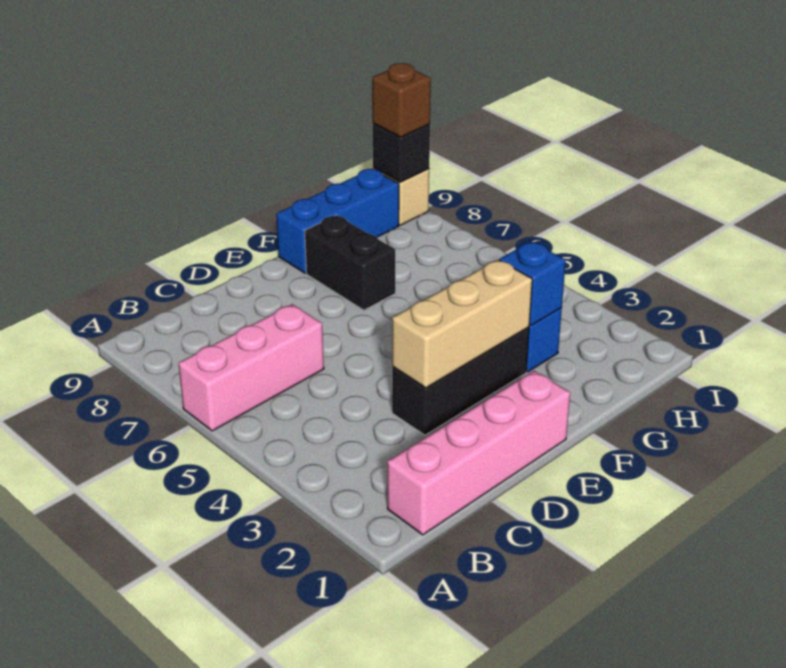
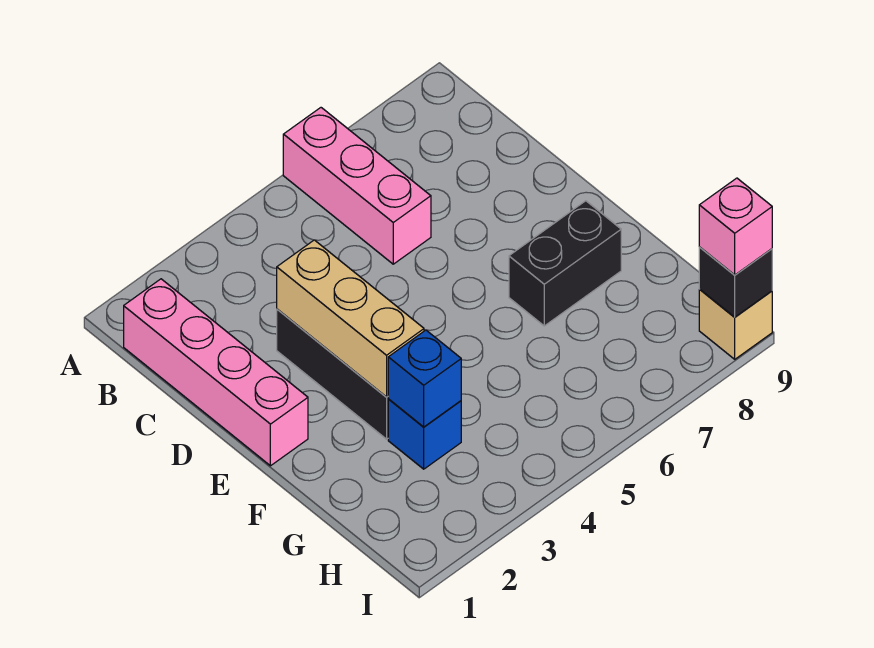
blue brick F9:H9 level 1 -> none
brown brick I9 level 3 -> pink brick I9 level 3

